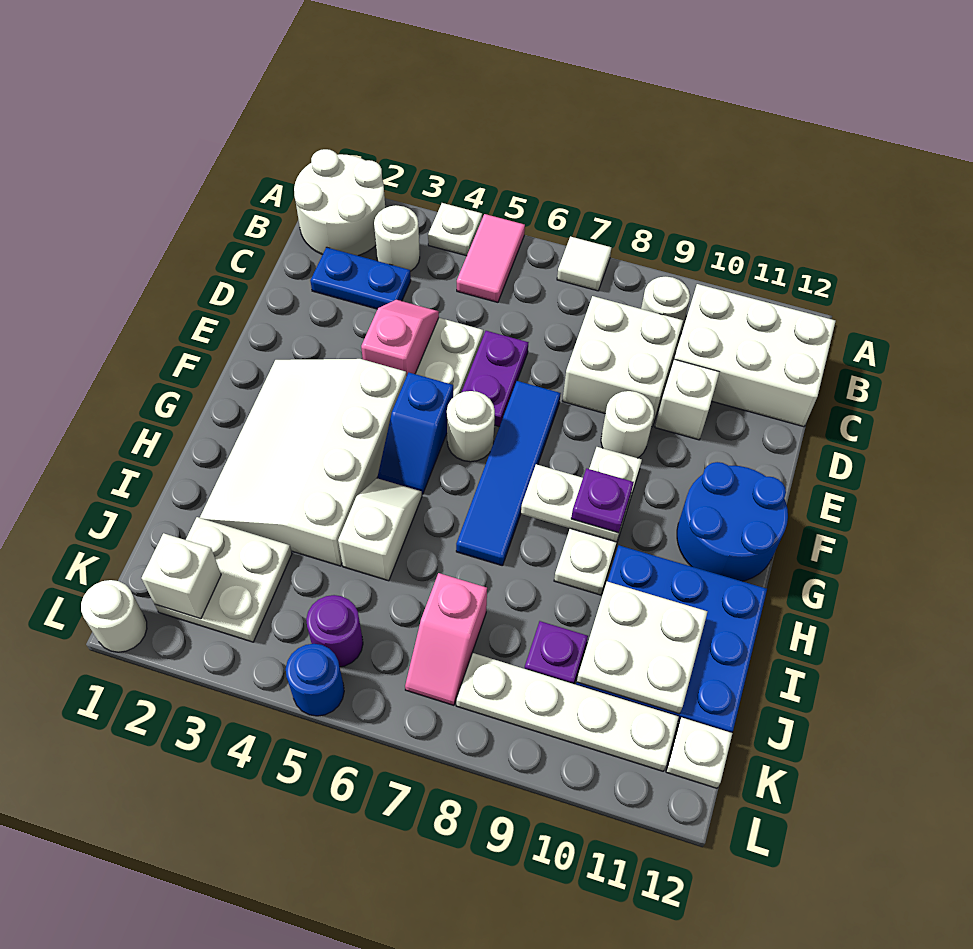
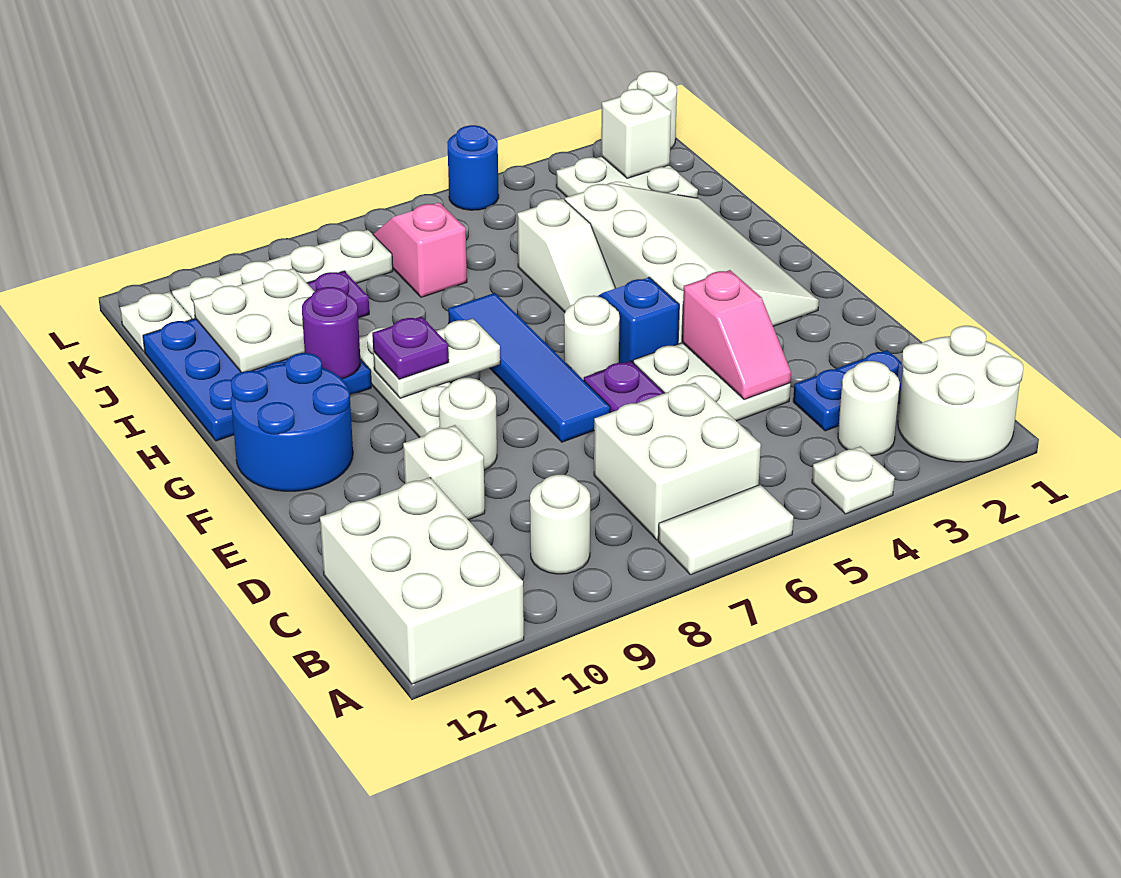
pink tile A5:B5 level 1 -> none
white tile A7 level 1 -> white tile A6:A7 level 1
white brick B10:C12 level 1 -> white brick A11:C12 level 1
white brick C8:D9 level 1 -> white brick B6:C7 level 1
purple round brick K5 level 1 -> purple round brick H10 level 2

